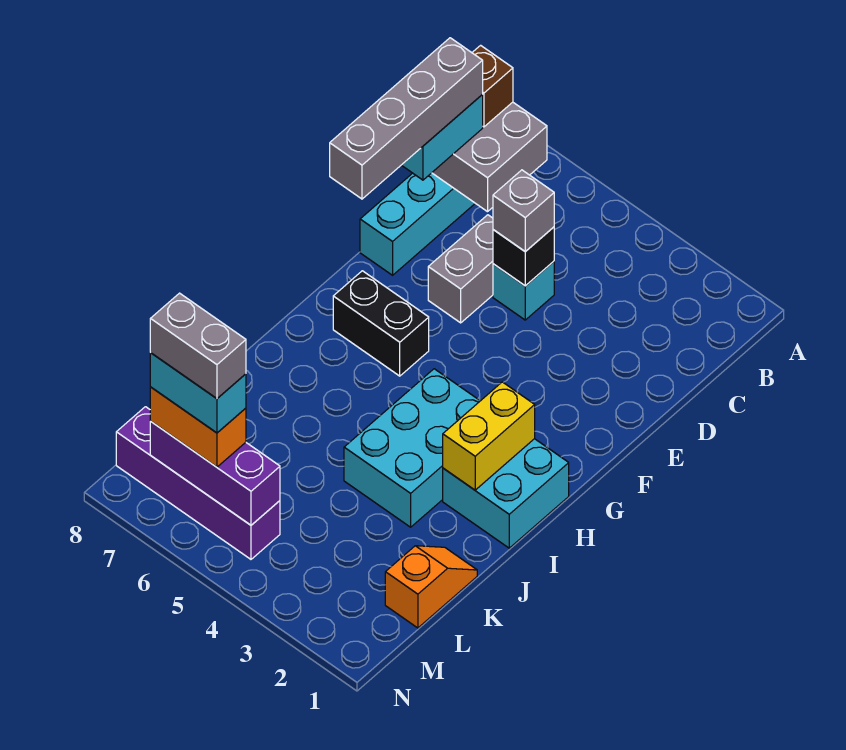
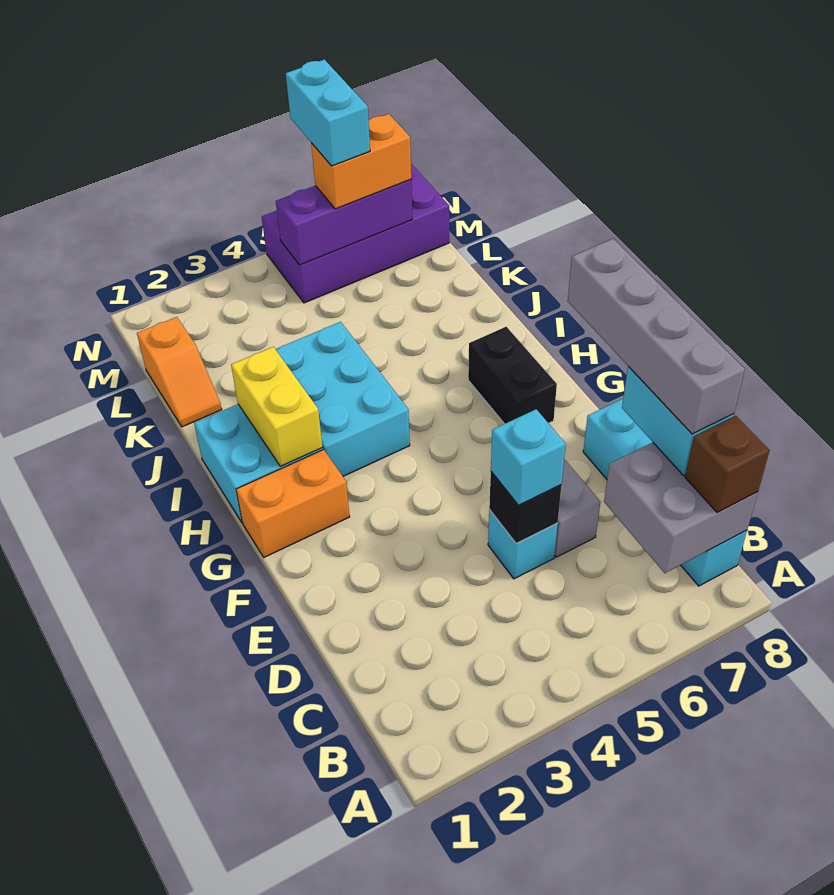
grey brick D5 level 3 -> cyan brick D5 level 3
none -> orange brick G1:G2 level 1
black brick G6:G7 level 1 -> black brick G7:H7 level 1
purple brick M5:M8 level 1 -> purple brick M5:N8 level 1
cyan brick M6:M7 level 4 -> cyan brick M6:N6 level 4
grey brick M6:M7 level 5 -> none

